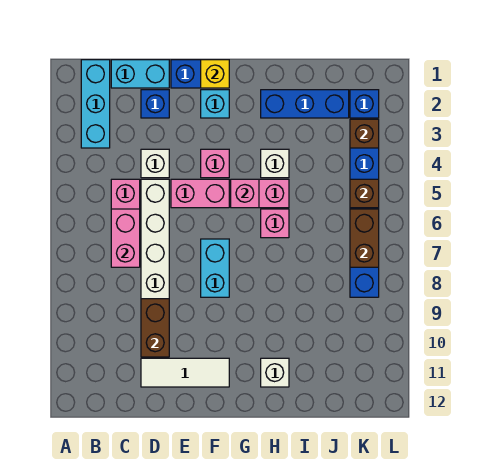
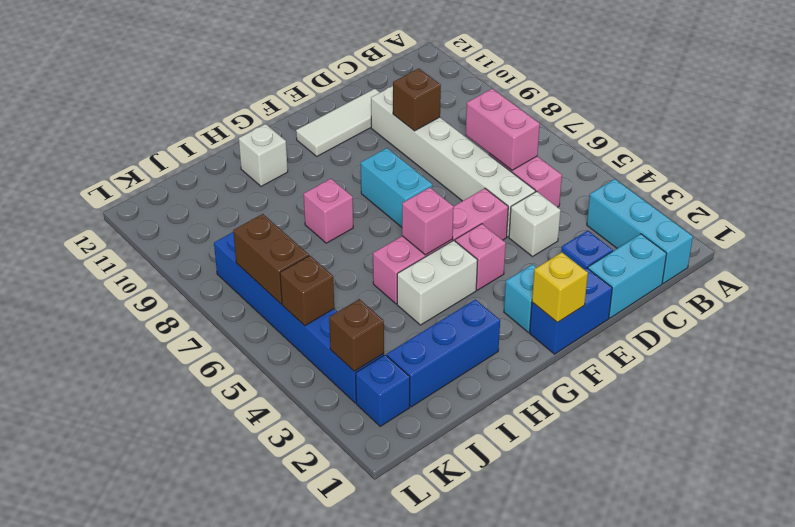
brown brick D9:D10 level 2 -> brown brick D9 level 2
white brick H4 level 1 -> white brick G4:H4 level 1
pink brick H6 level 1 -> pink brick H8 level 1

